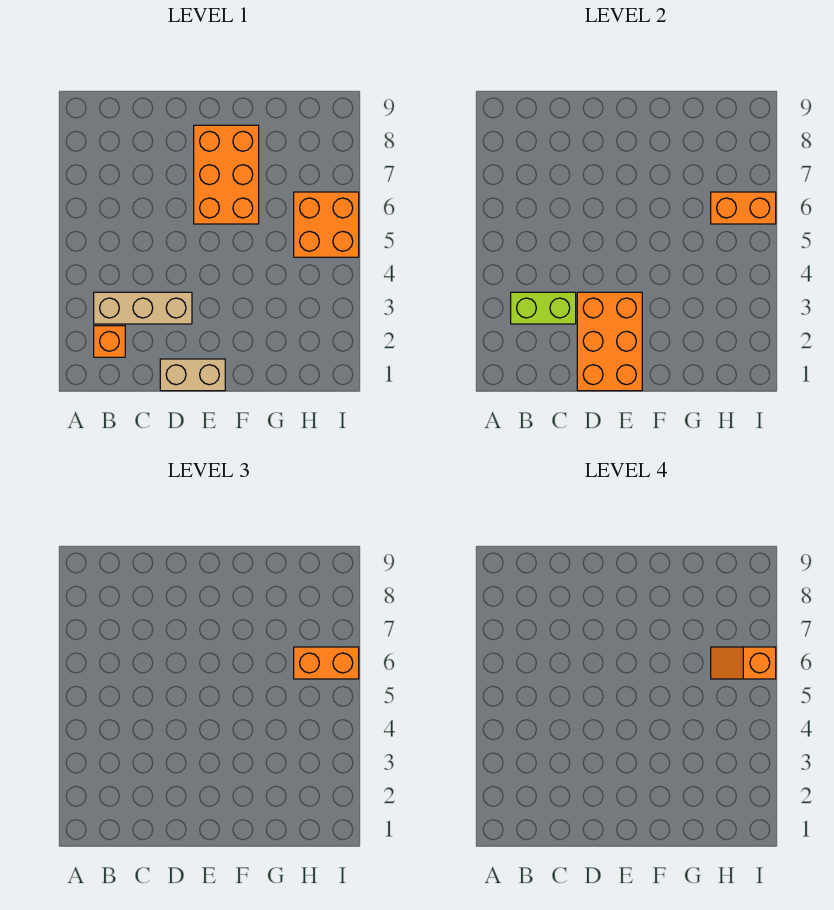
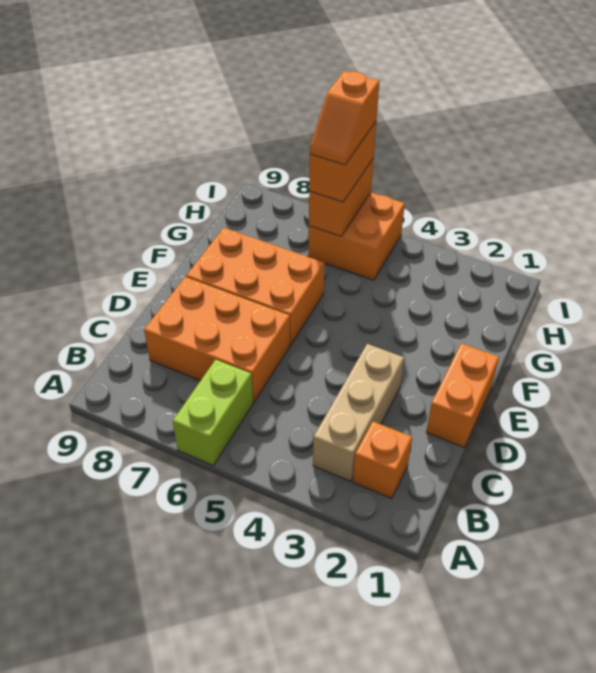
lime brick B3:C3 level 2 -> lime brick A6:B6 level 1
tan brick D1:E1 level 1 -> orange brick D1:E1 level 1
orange brick D1:E3 level 2 -> orange brick C6:D8 level 1

